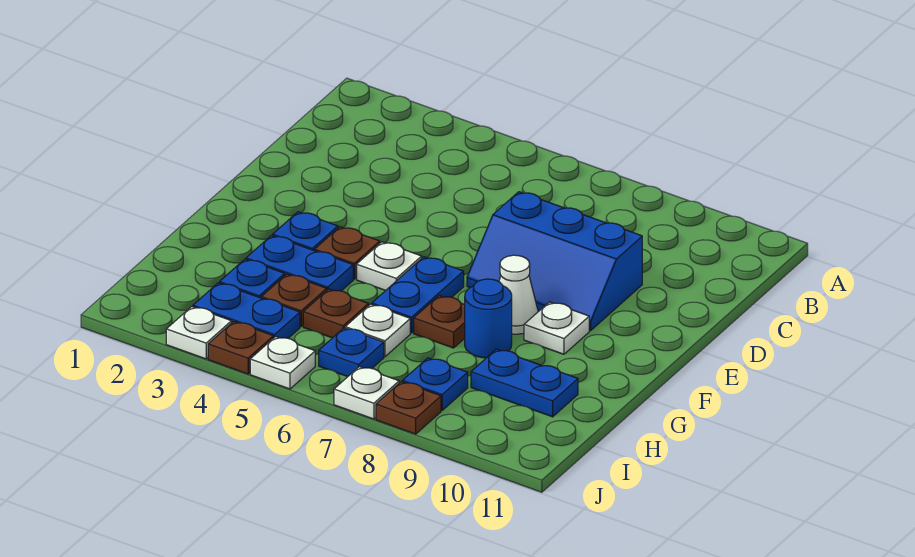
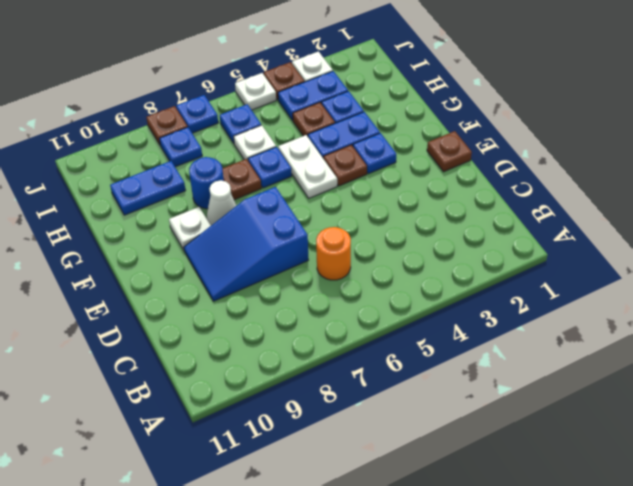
none -> orange round brick C6 level 1
blue slope D7:E9 level 1 top D -> blue slope D7:E9 level 1 top 7
white plate F5 level 1 -> white plate F5:G5 level 1
blue plate F6:G6 level 1 -> blue plate G6 level 1
brown plate H5 level 1 -> brown plate E1 level 1
white plate J7 level 1 -> blue plate J7 level 1

